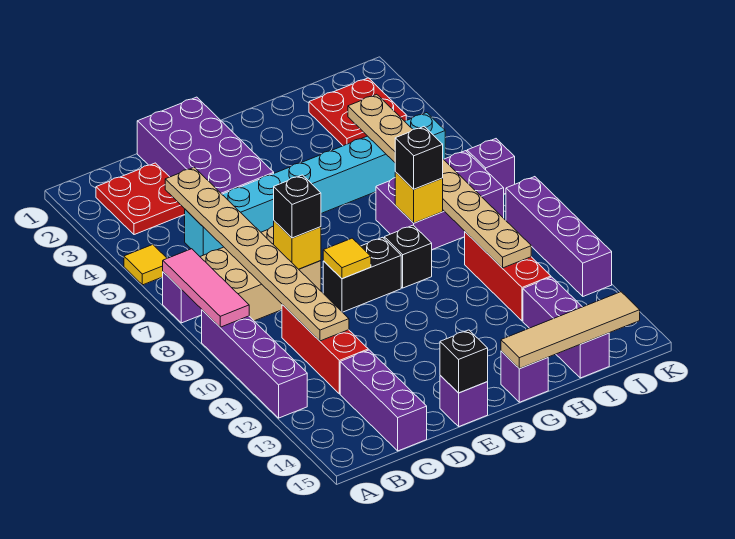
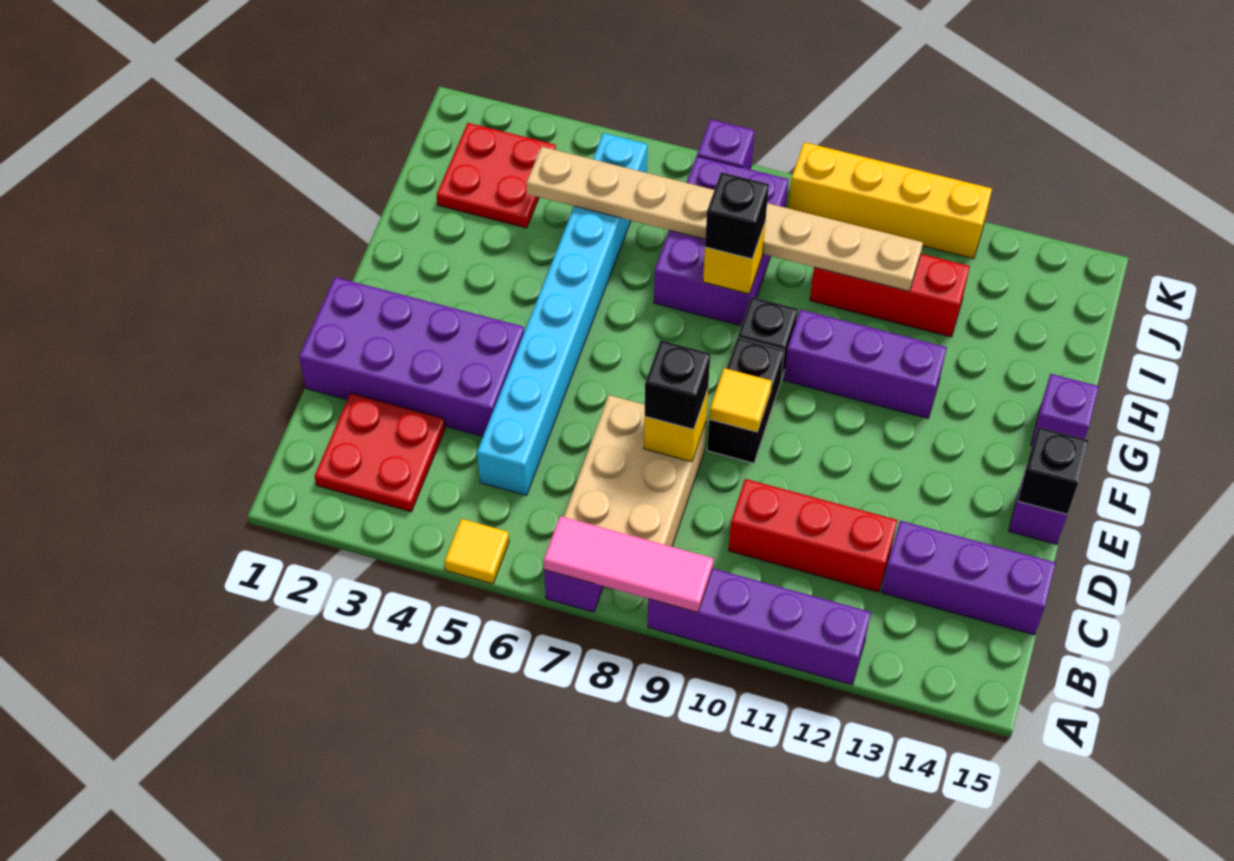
tan plate C4:C11 level 2 -> none
tan tile G15:J15 level 2 -> none
purple brick I13:I15 level 1 -> purple brick G10:G12 level 1
purple brick K9:K12 level 1 -> yellow brick K9:K12 level 1

